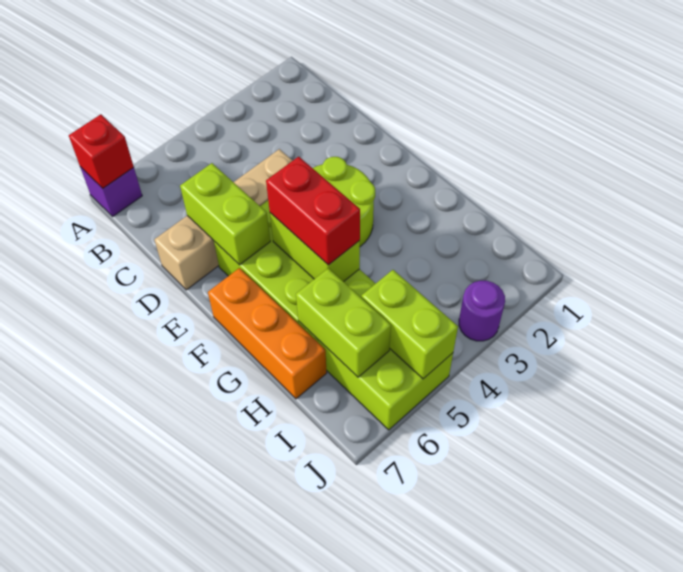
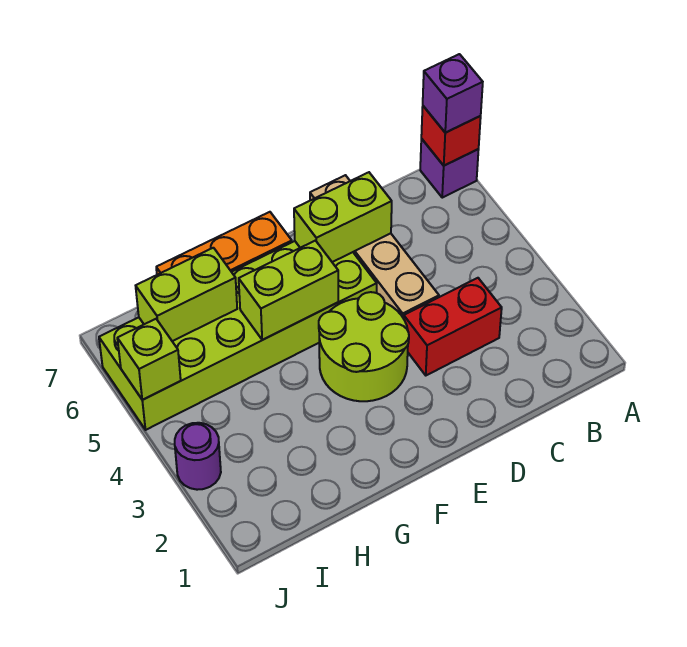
none -> purple brick A7 level 3
red brick F5:G5 level 3 -> red brick C3:D3 level 1
lime brick I5:J5 level 2 -> lime brick J5 level 2

